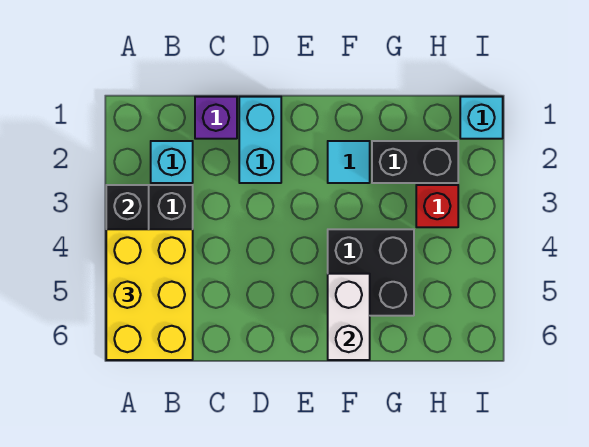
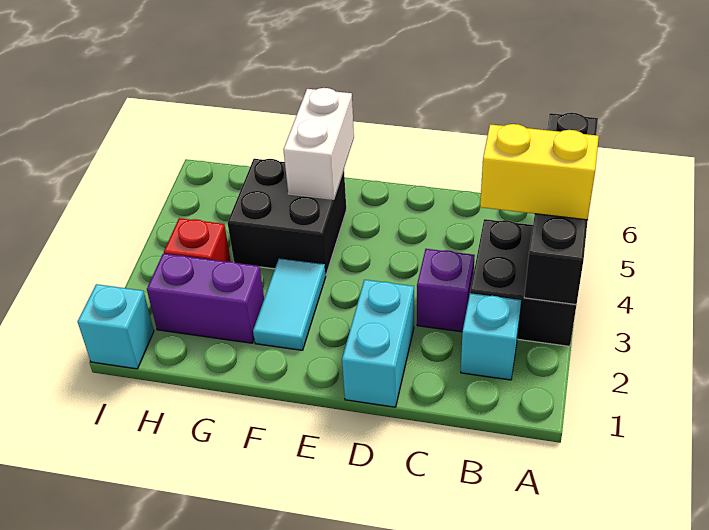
yellow brick A4:B6 level 3 -> yellow brick A4:B4 level 3
purple brick C1 level 1 -> purple brick C3 level 1
cyan tile F2 level 1 -> cyan tile F2:F3 level 1
black brick G2:H2 level 1 -> purple brick G2:H2 level 1

